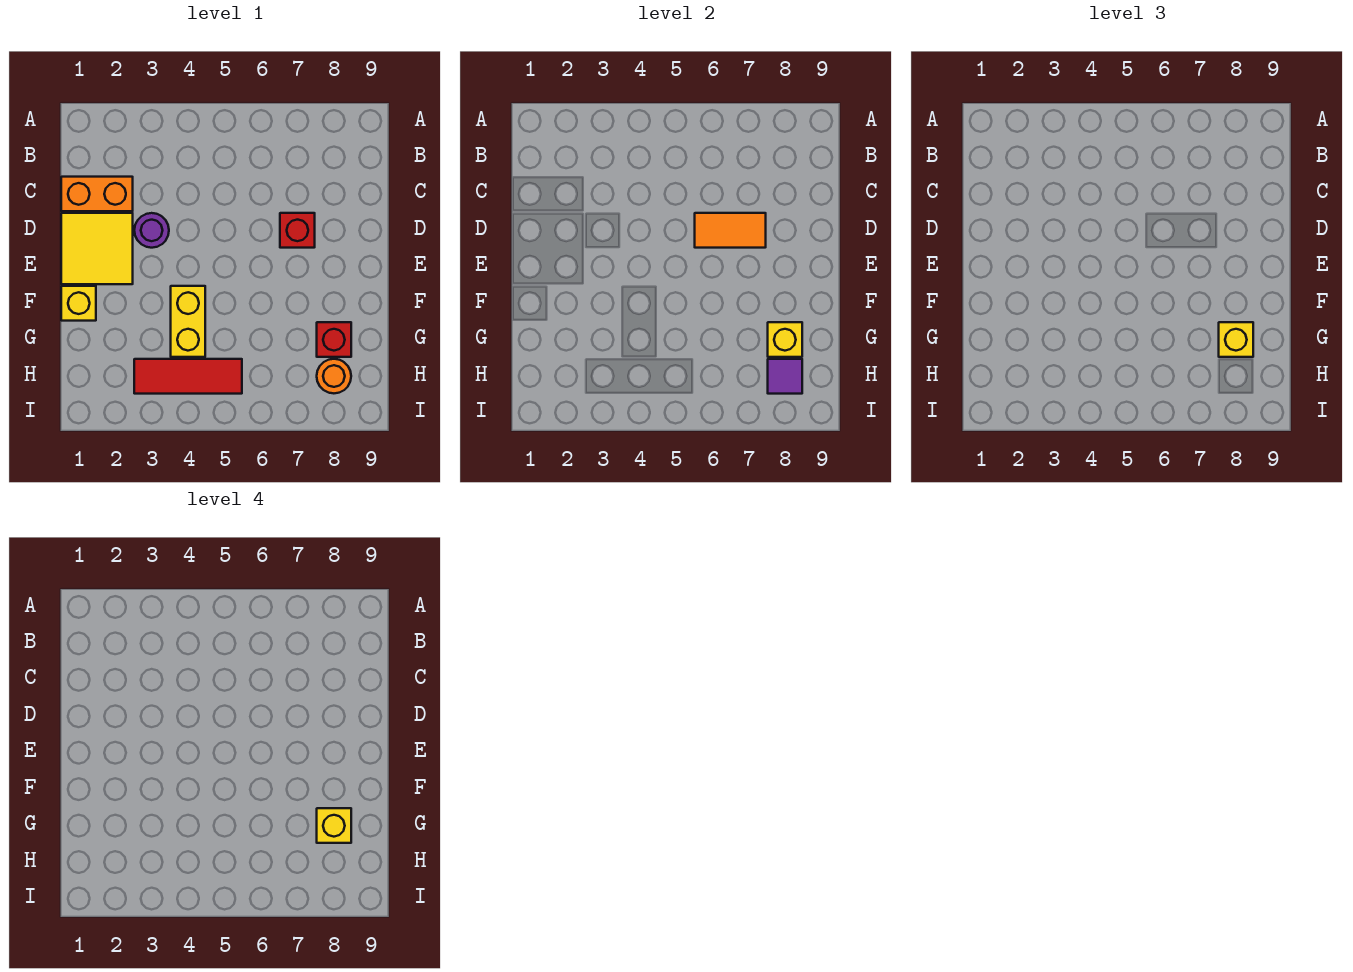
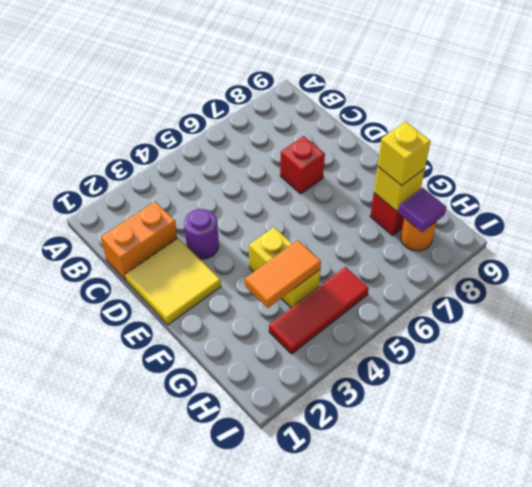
orange tile D6:D7 level 2 -> orange tile G3:G4 level 2
yellow brick F1 level 1 -> none
yellow brick G8 level 4 -> none

